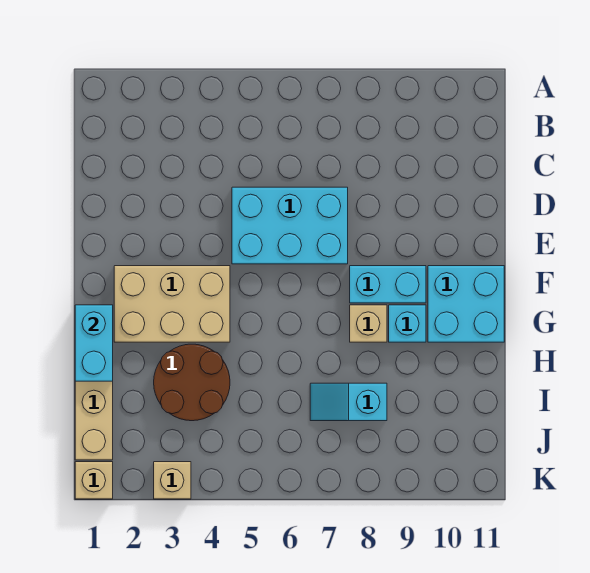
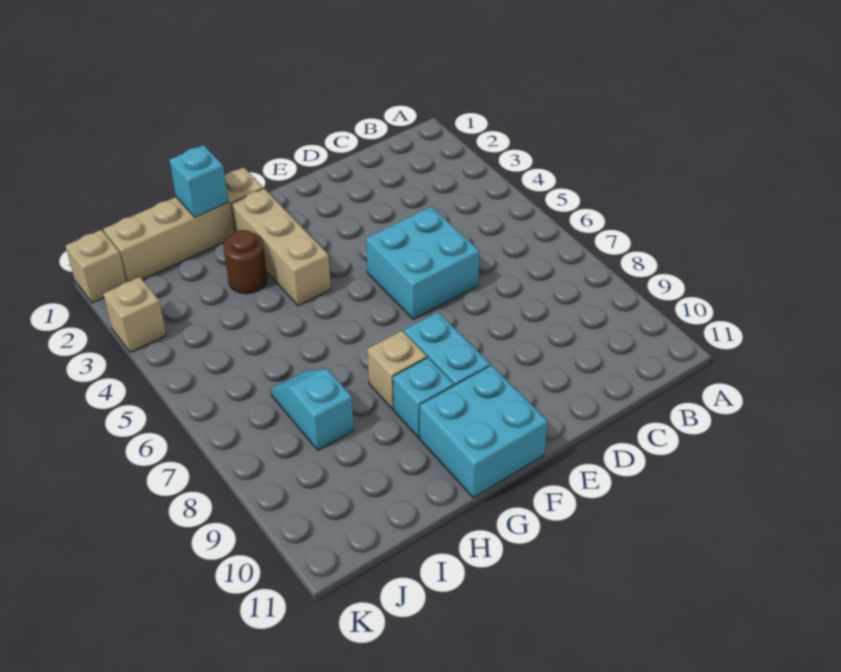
cyan brick D5:E7 level 1 -> cyan brick D5:E6 level 1
tan brick F2:G4 level 1 -> tan brick G2:G4 level 1
cyan brick G1:H1 level 2 -> cyan brick H1 level 2
brown round brick H3:I4 level 1 -> brown round brick H3 level 1

